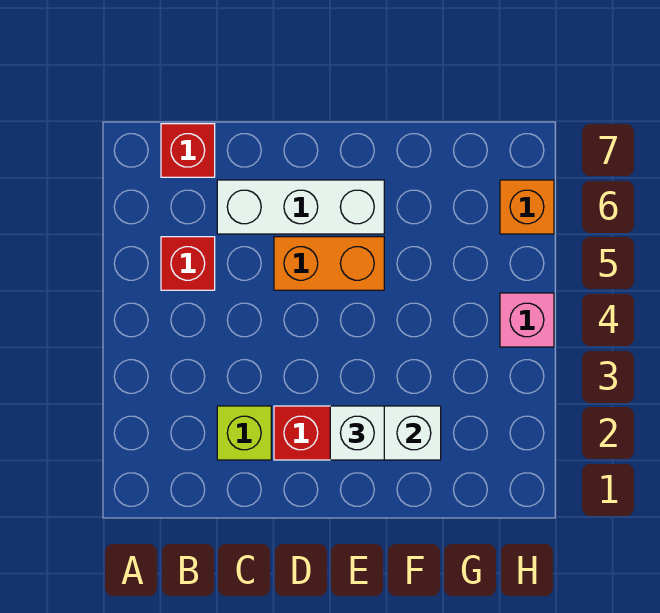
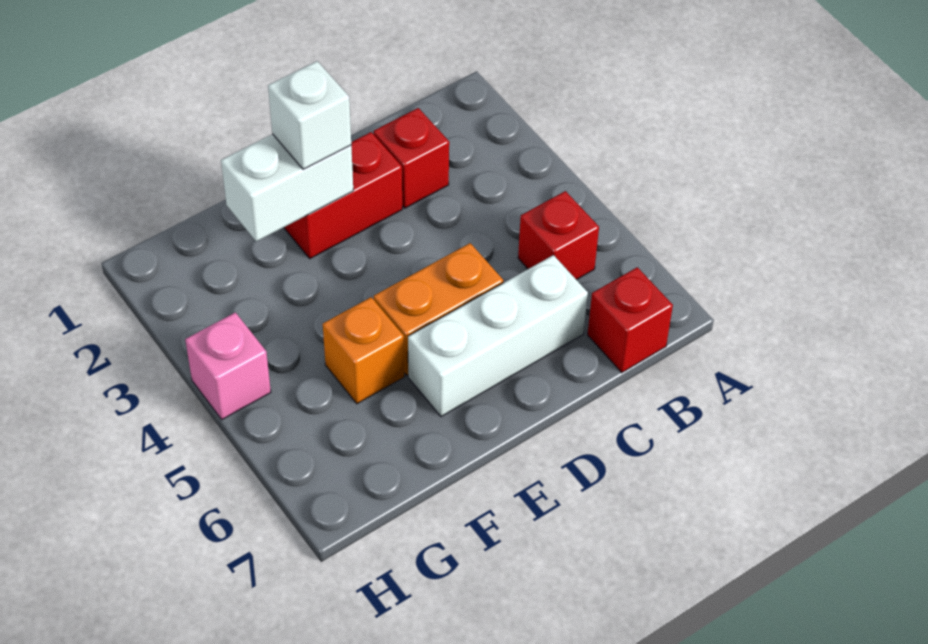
lime brick C2 level 1 -> red brick C2 level 1
orange brick H6 level 1 -> orange brick F5 level 1

